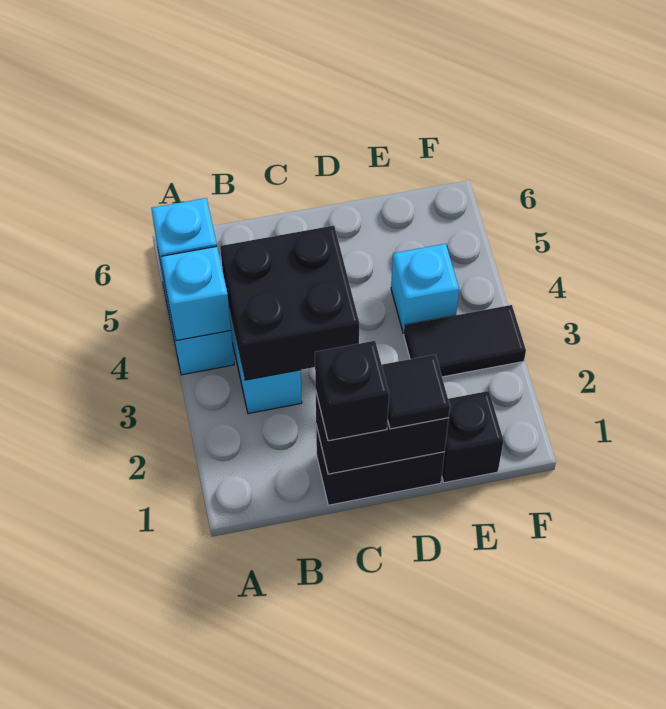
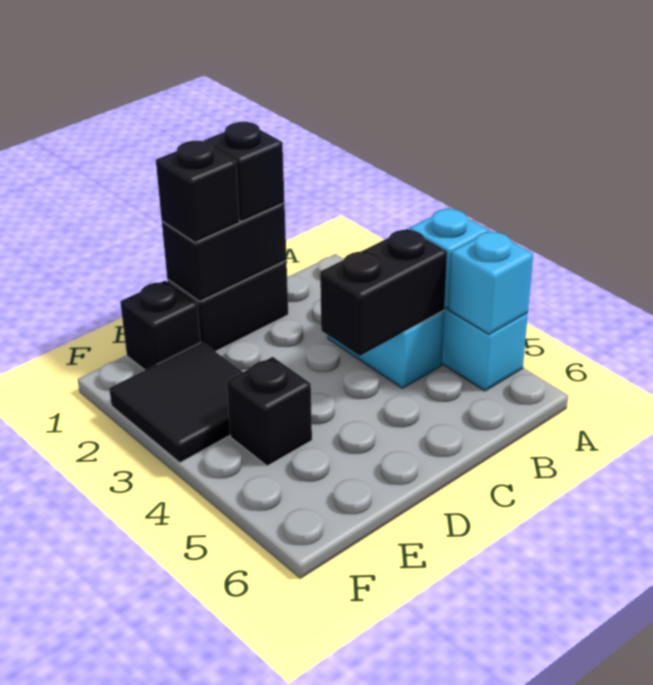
black brick B3:C4 level 2 -> black brick B4:C4 level 2
black tile D1 level 3 -> black brick D1 level 3
black tile E3:F3 level 1 -> black tile E2:F3 level 1
cyan brick E4 level 1 -> black brick E4 level 1

